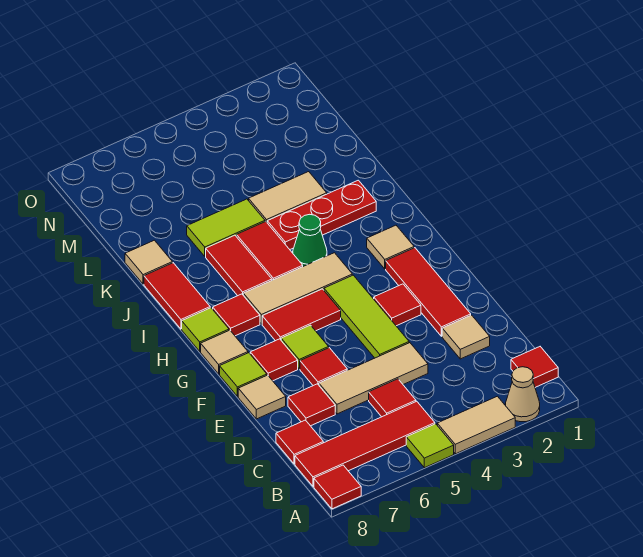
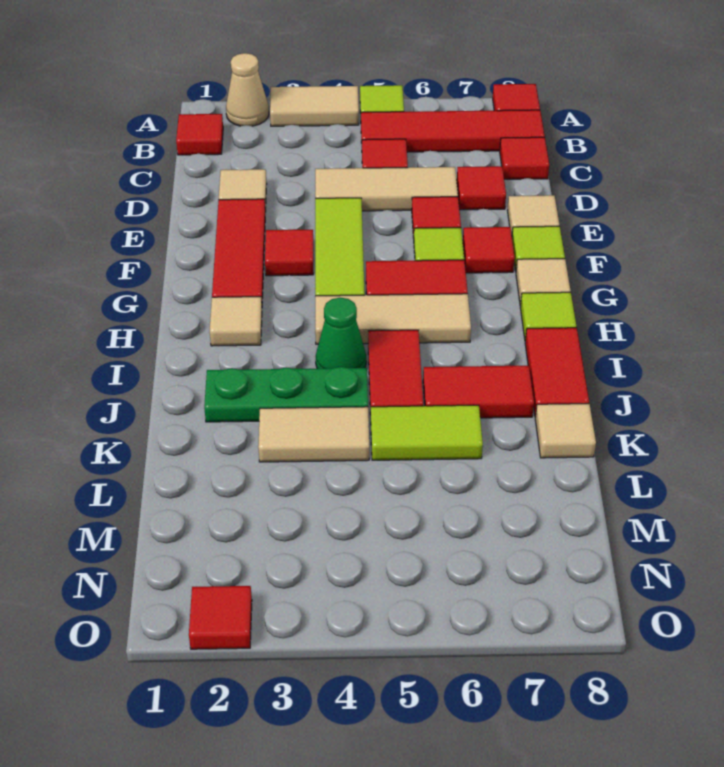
red tile H7 level 1 -> red tile O2 level 1
red tile I6:J6 level 1 -> red tile J6:J7 level 1
red plate J2:J4 level 1 -> green plate J2:J4 level 1

